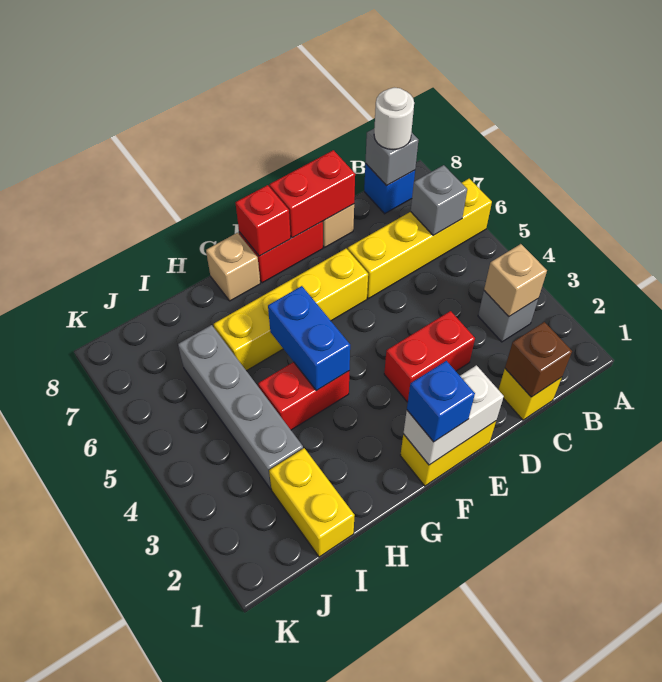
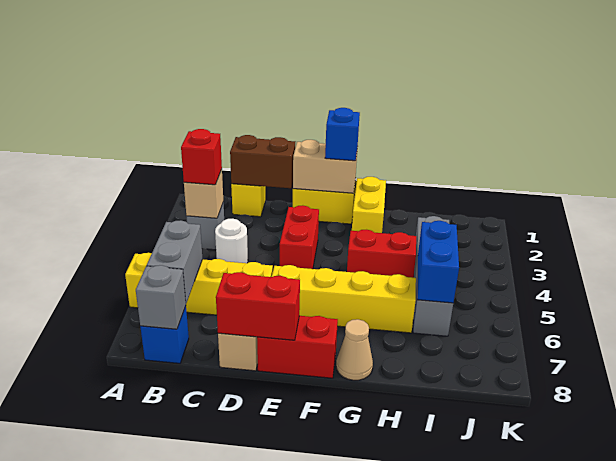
grey brick B6 level 2 -> grey brick B6:B7 level 2
white round brick B8 level 3 -> white round brick C4 level 1
brown brick C1 level 2 -> brown brick C1:D1 level 2
red brick D3:E3 level 1 -> red brick E3:E4 level 1
white brick E1:F1 level 2 -> tan brick E1:F1 level 2
red brick F8 level 2 -> red brick B3 level 3
blue brick G4:G5 level 2 -> blue brick I5:I6 level 2
tan brick G8 level 1 -> tan cone G8 level 1
yellow brick I1:I2 level 1 -> yellow brick G1:G2 level 1

